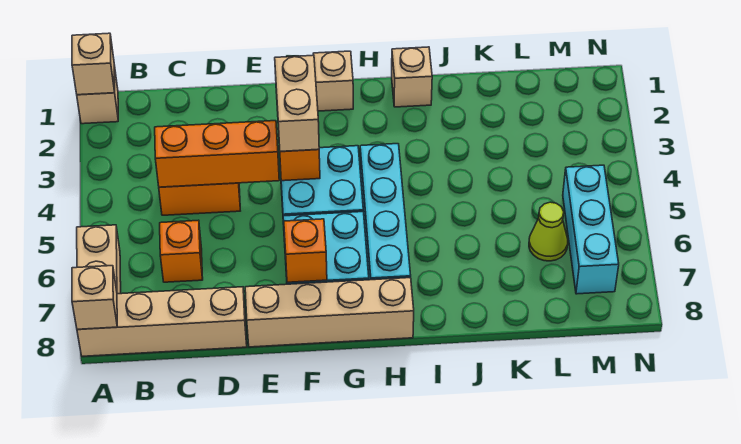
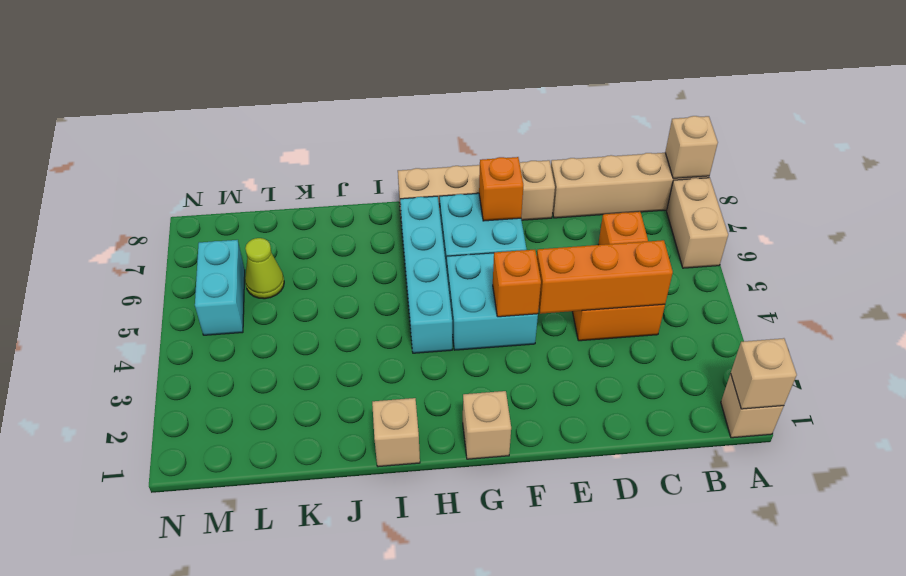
tan brick F3:F4 level 3 -> none
cyan brick M5:M7 level 1 -> cyan brick M5:M6 level 1

